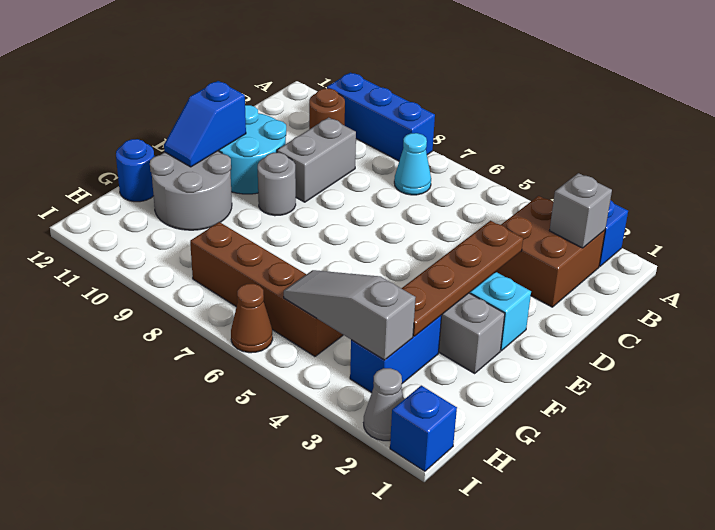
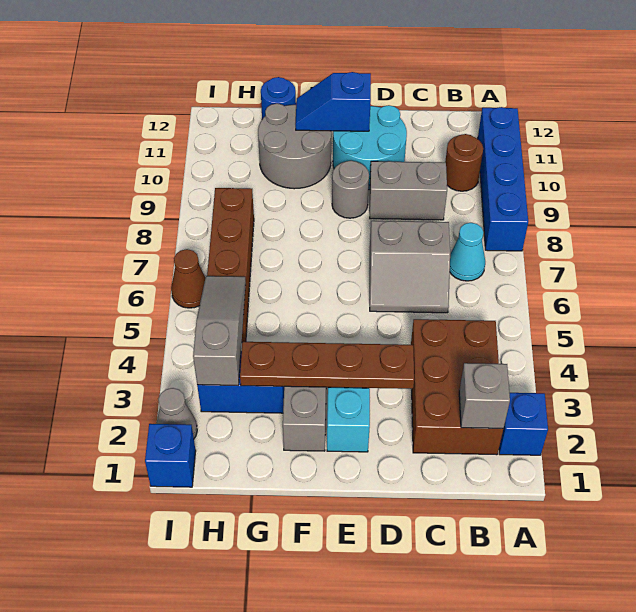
blue brick A8:A10 level 1 -> blue brick A8:A11 level 1
brown brick B2:C3 level 1 -> brown brick B2:C4 level 1
none -> grey slope C6:D7 level 1 top 7

